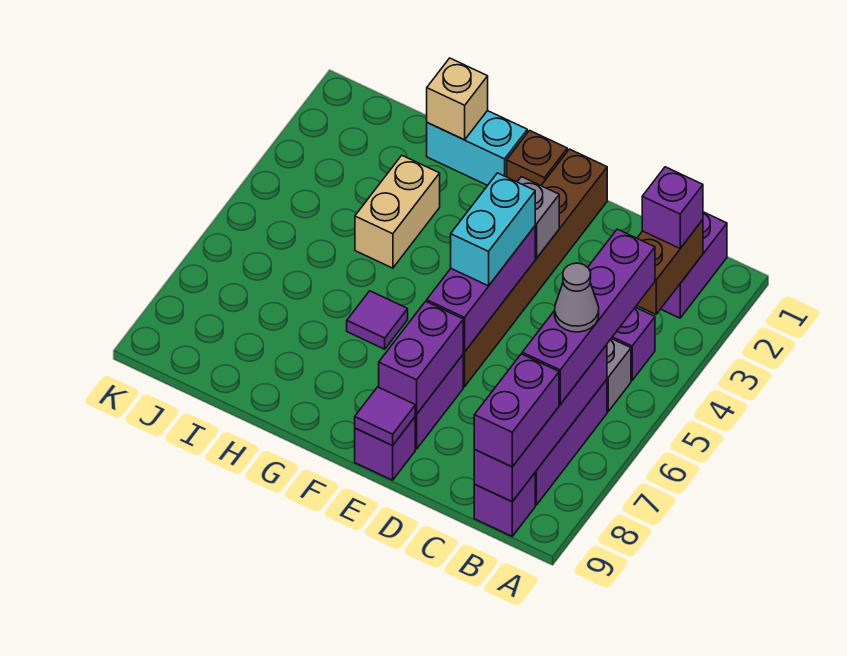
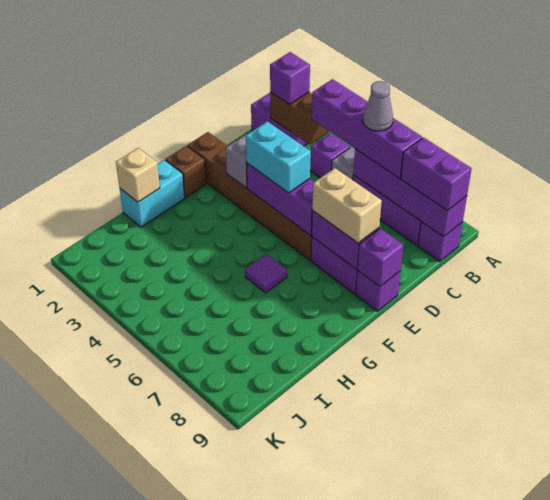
purple tile E9 level 2 -> purple brick E9 level 2
tan brick H3:H4 level 1 -> tan brick E7:E8 level 3

